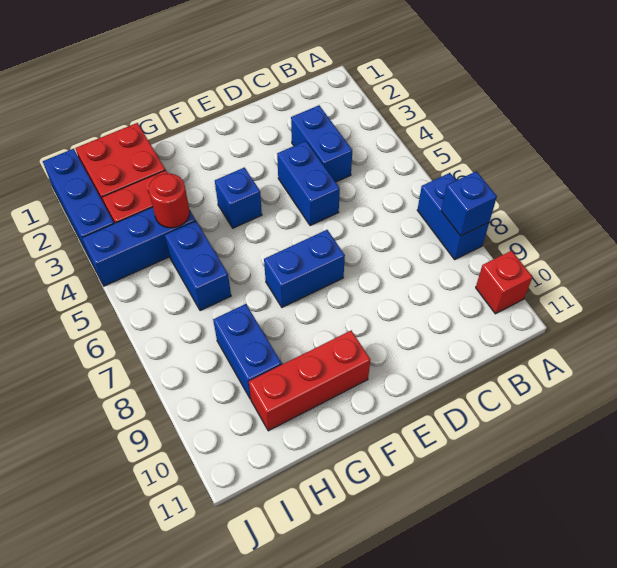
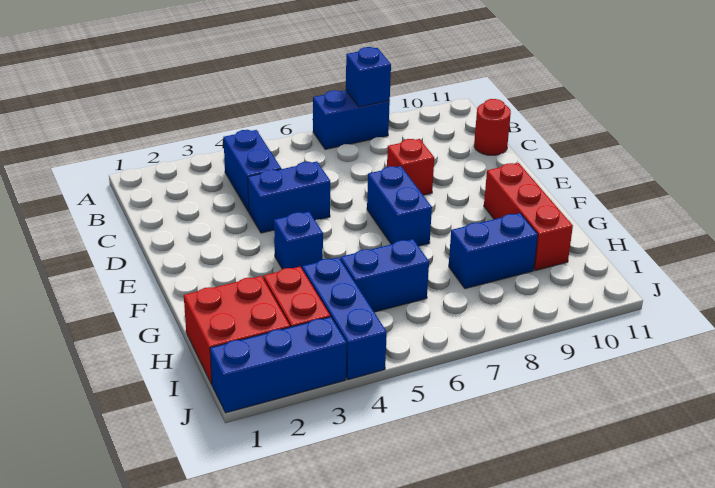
red brick A10 level 1 -> red brick D8 level 1
blue brick C3:C4 level 1 -> blue brick B4:C4 level 1
red round brick H4 level 2 -> red round brick C11 level 1

